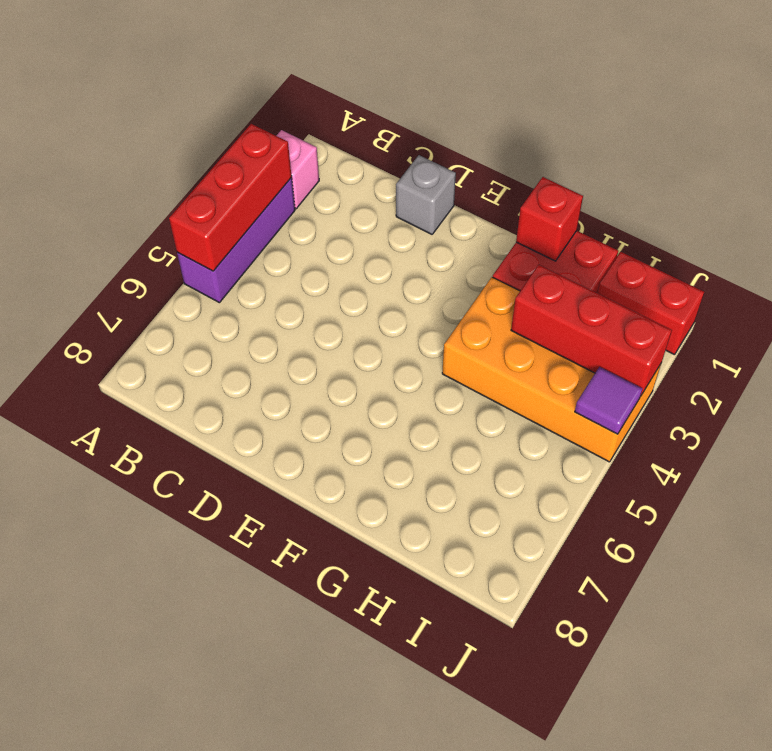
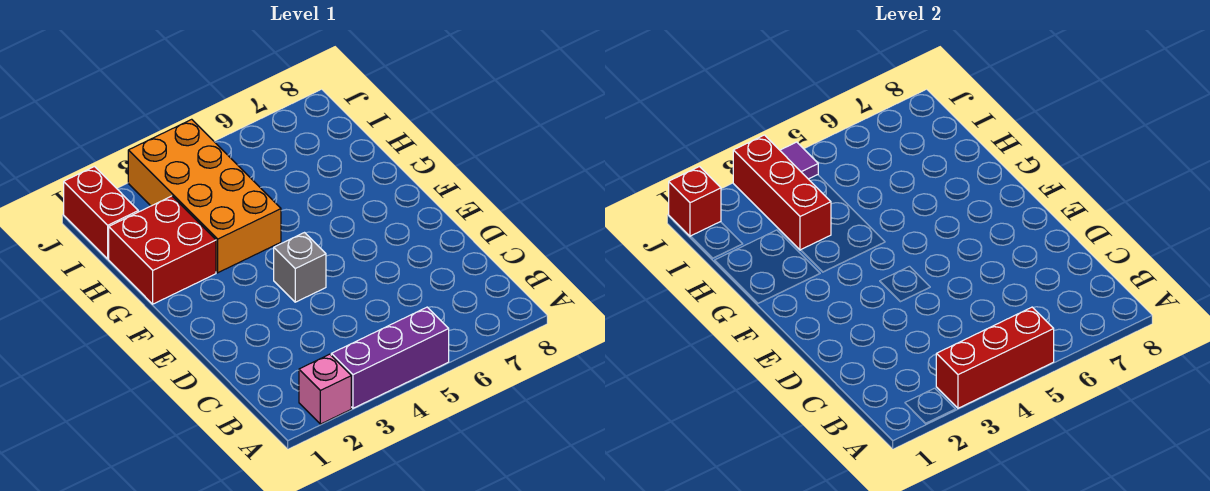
grey brick D1 level 1 -> grey brick E4 level 1
red brick G1 level 2 -> red brick J1 level 2

